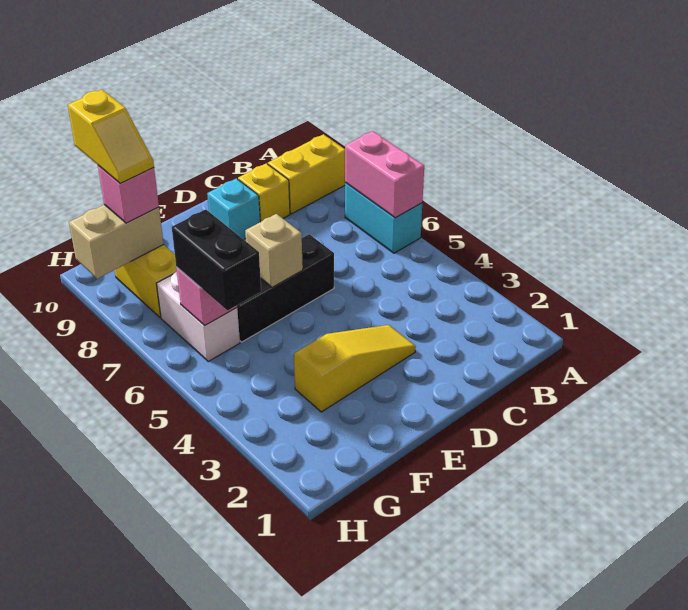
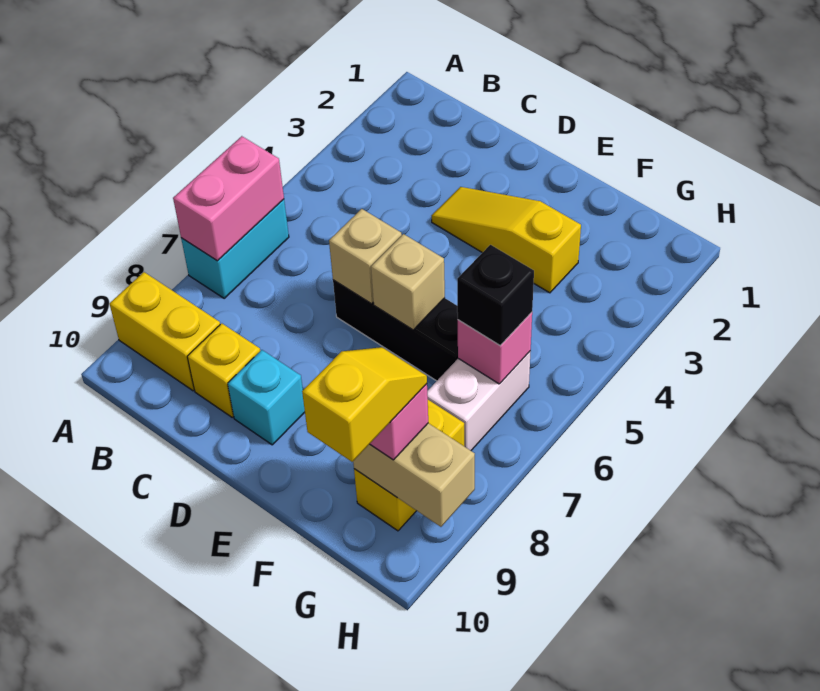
none -> tan brick D6 level 2
black brick G5:G6 level 3 -> black brick G6 level 3

